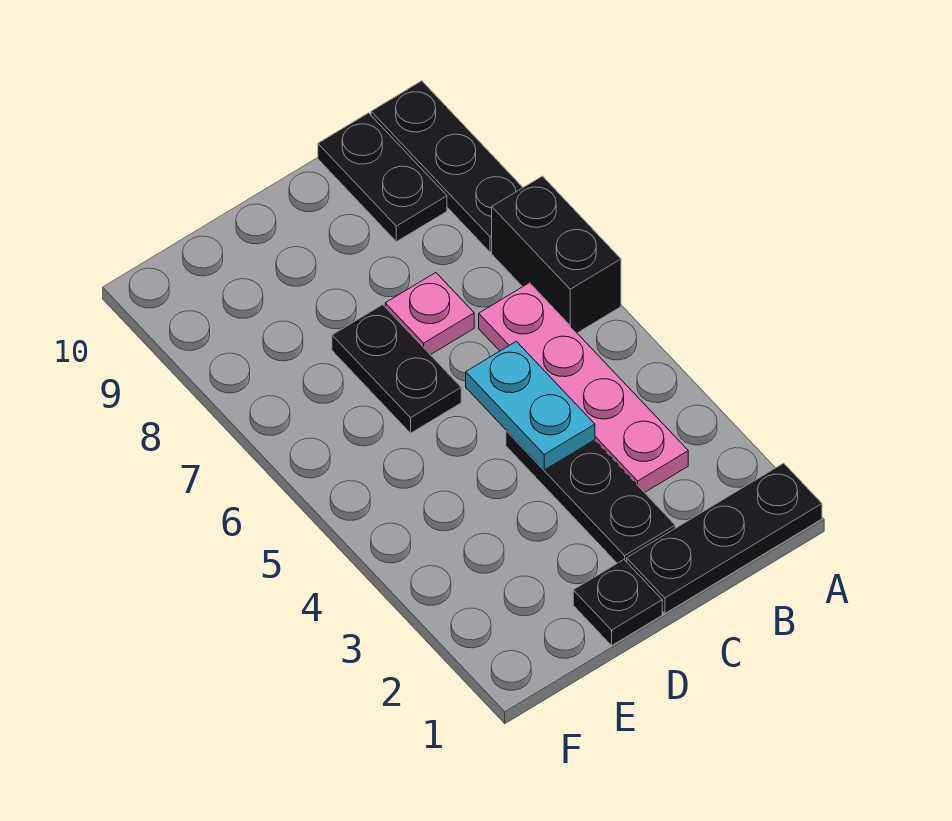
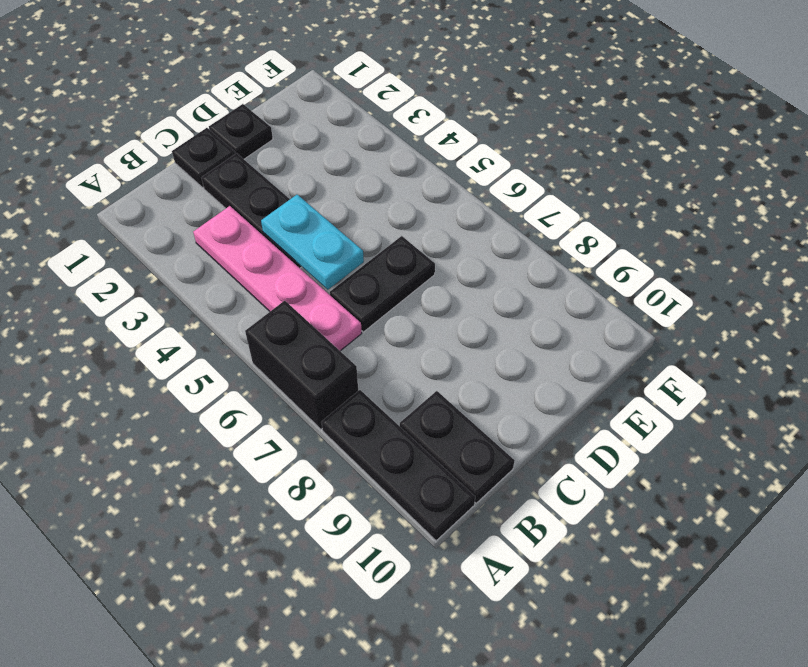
black plate A1:C1 level 1 -> black plate C1 level 1
pink plate C7 level 1 -> none
black plate D6:D7 level 1 -> black plate C6:D6 level 1

